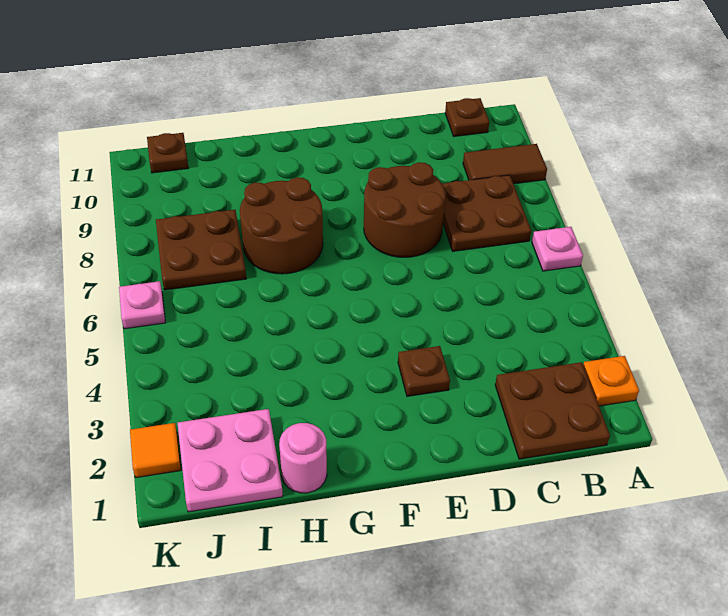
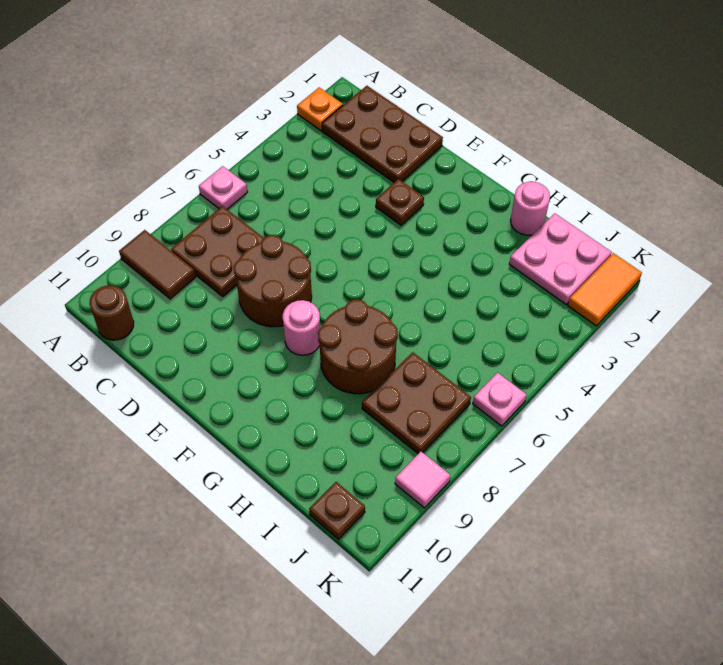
brown plate B1:C2 level 1 -> brown plate B1:D2 level 1
brown plate B11 level 1 -> brown round brick B11 level 1
none -> pink round brick F8 level 1
orange tile K2 level 1 -> orange tile K1:K2 level 1
none -> pink tile K9 level 1

